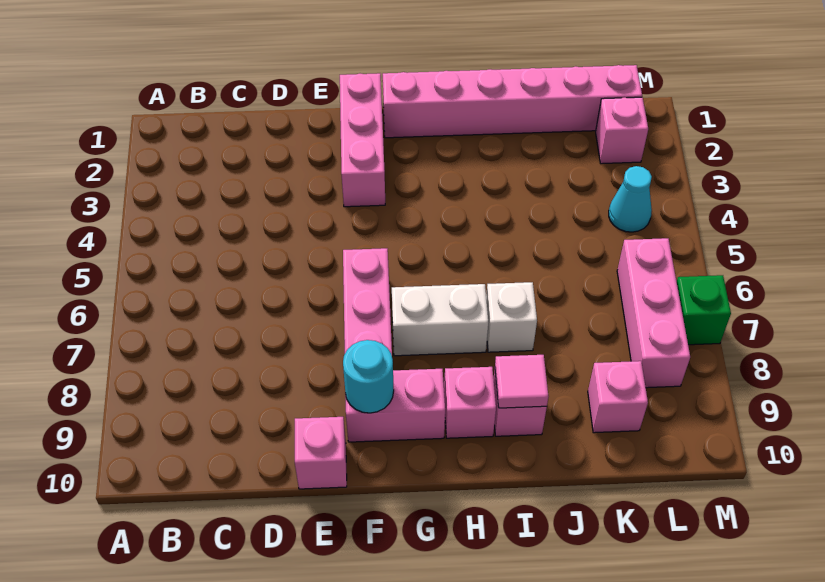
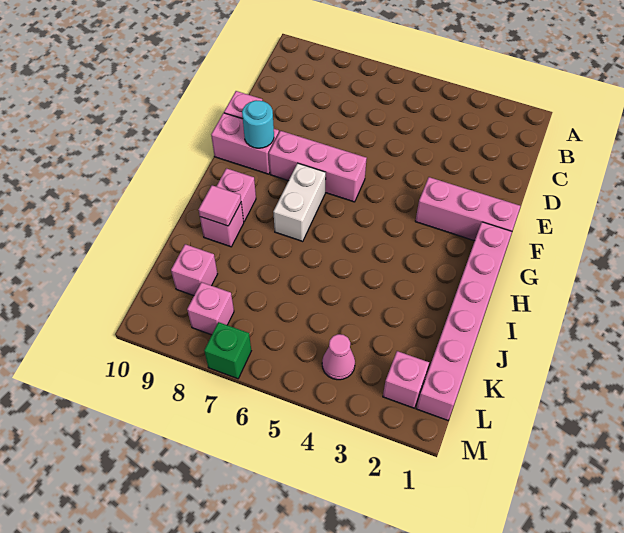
pink brick F9:G9 level 1 -> pink brick F9:F10 level 1
white brick I7 level 1 -> none
cyan cone L4 level 1 -> pink cone L4 level 1
pink brick L6:L8 level 1 -> pink brick L8 level 1

